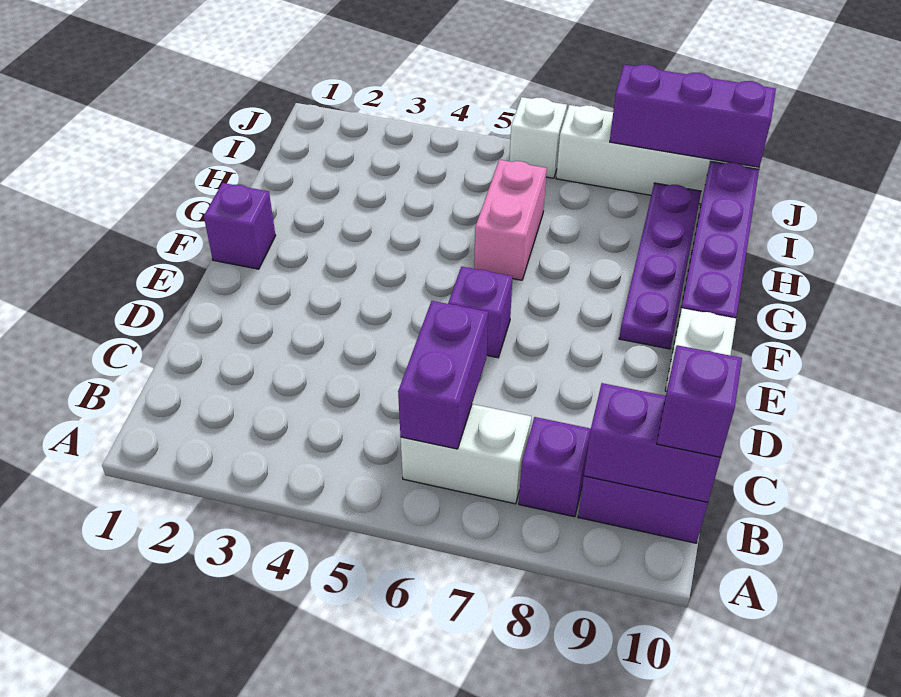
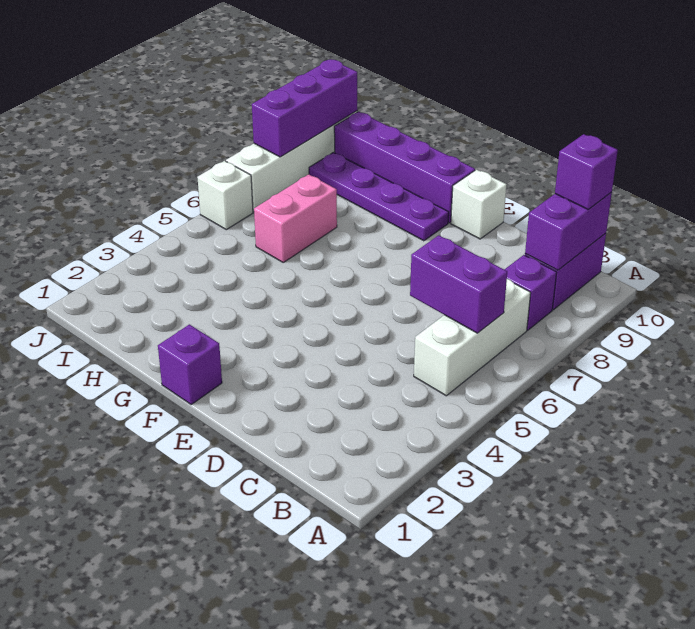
white brick B6:B7 level 1 -> white brick B5:B7 level 1
purple brick E6 level 1 -> none
pink brick G6:H6 level 1 -> pink brick H6:H7 level 1

